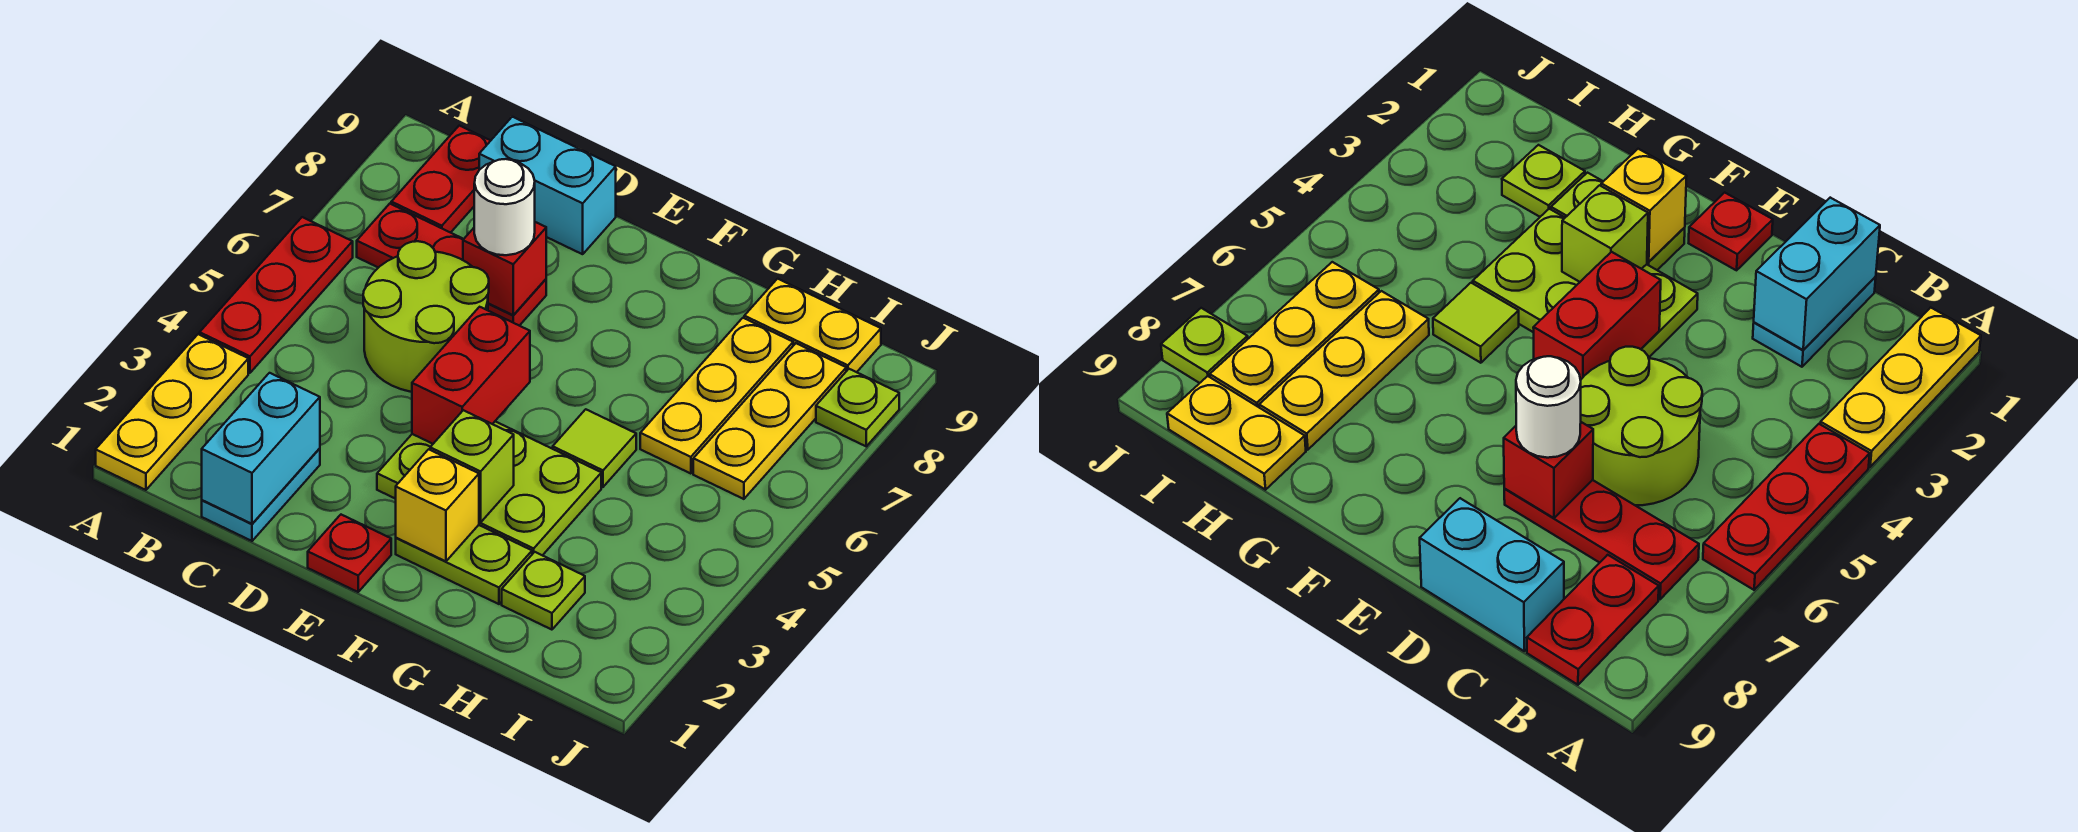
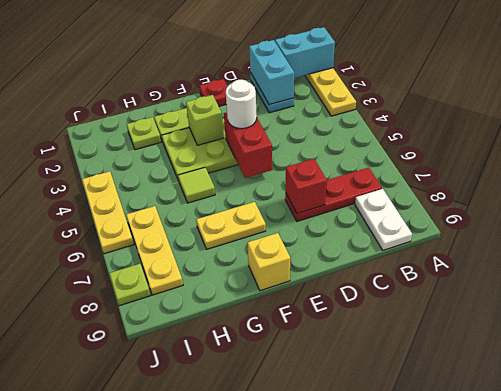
red plate A4:A6 level 1 -> none
red plate B8:B9 level 1 -> white plate B8:B9 level 1
lime round brick C5:D6 level 1 -> none
cyan brick C9:D9 level 1 -> cyan brick A1:B1 level 2
white round brick D7 level 3 -> white round brick E4 level 3
yellow brick F2 level 2 -> yellow brick F9 level 1
yellow plate H6:H8 level 1 -> yellow plate J4:J6 level 1
yellow plate H9:I9 level 1 -> yellow plate F7:G7 level 1

